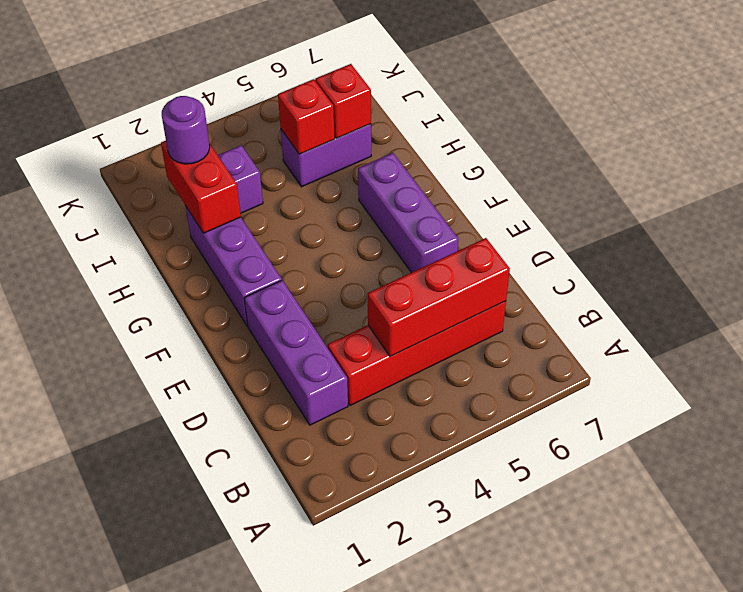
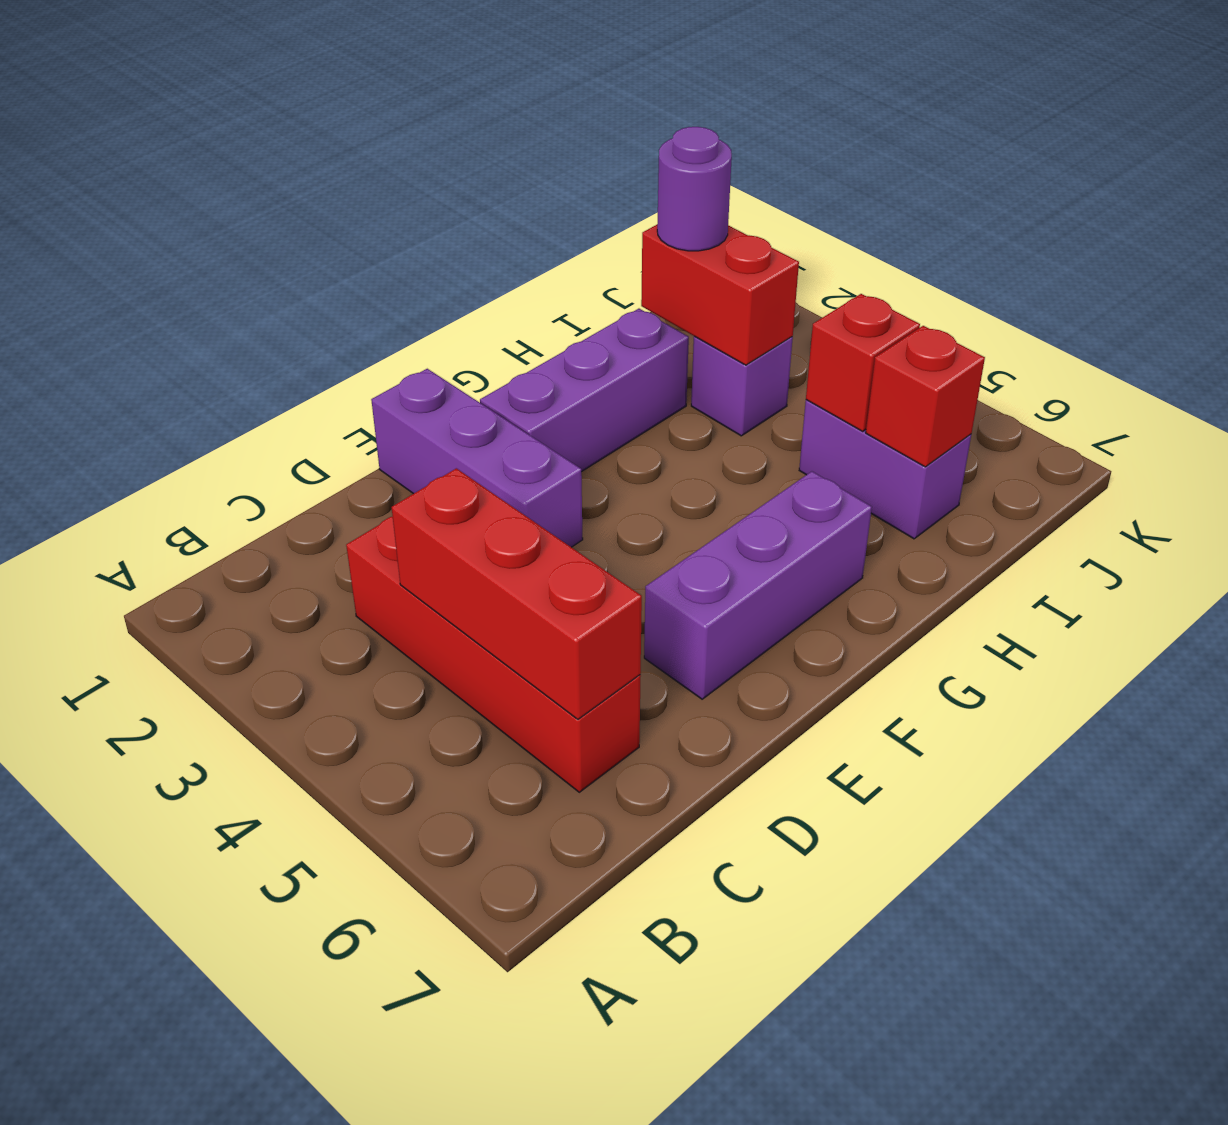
purple brick C2:E2 level 1 -> purple brick E1:E3 level 1
red brick H2:I2 level 2 -> red brick I2:I3 level 2

